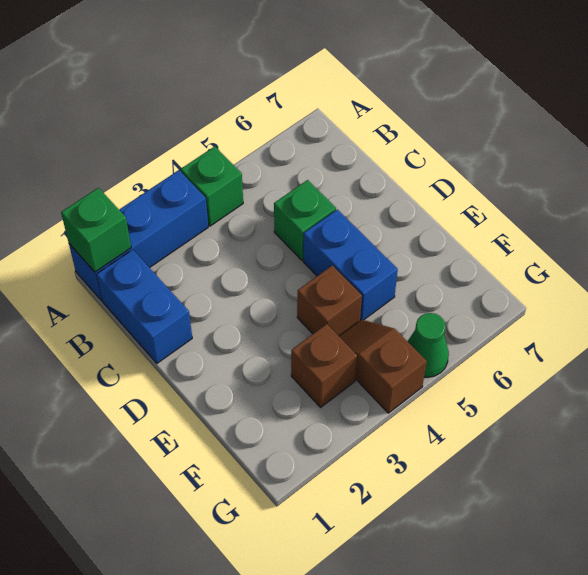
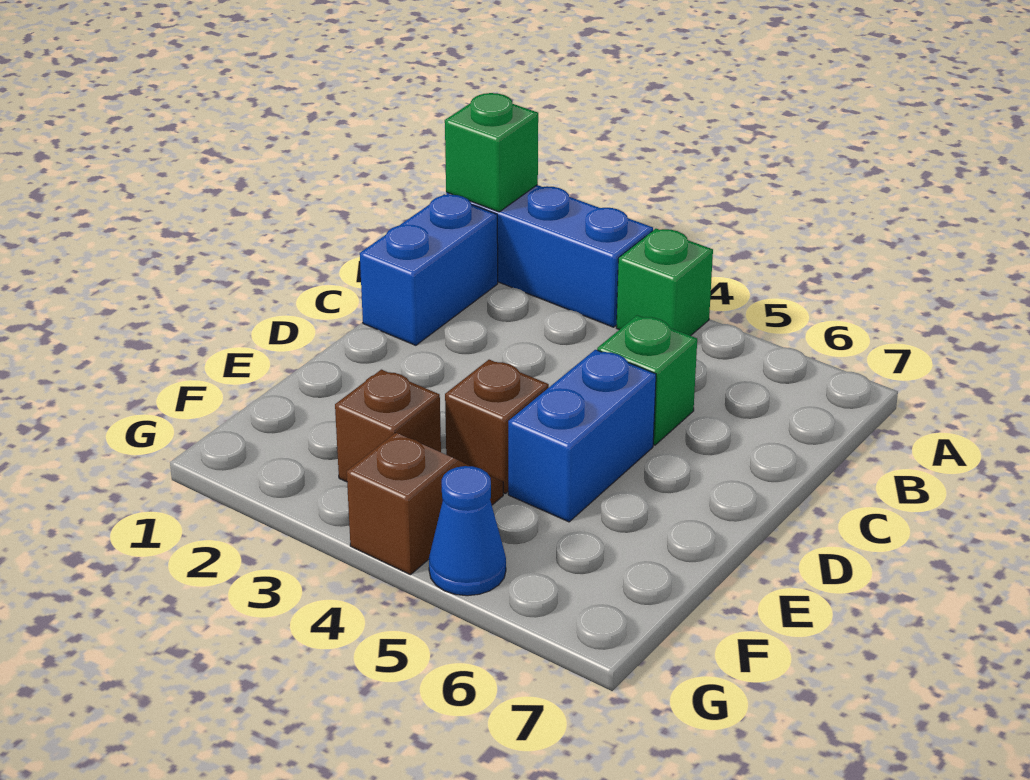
green cone G5 level 1 -> blue cone G5 level 1

